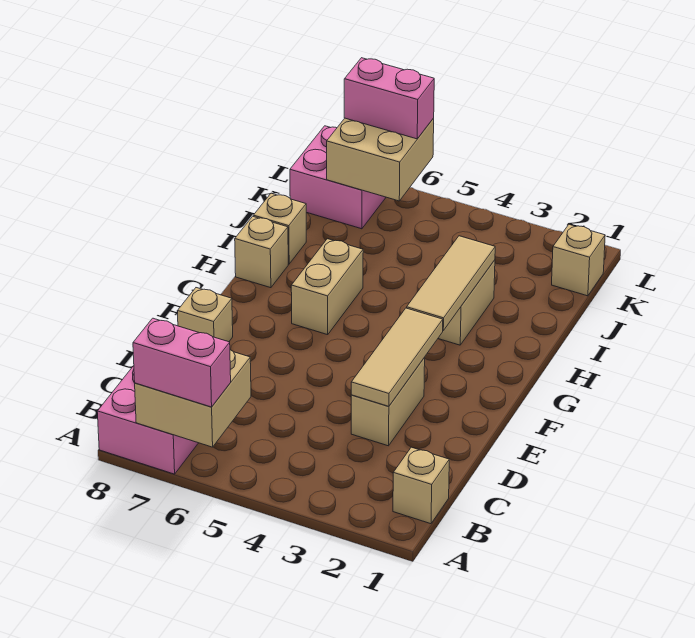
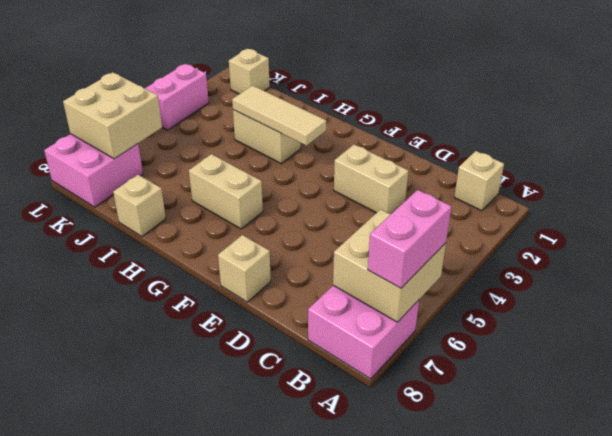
tan tile D3:F3 level 2 -> none
tan brick H8 level 1 -> none
pink brick L6:L7 level 3 -> pink brick L3:L4 level 1

